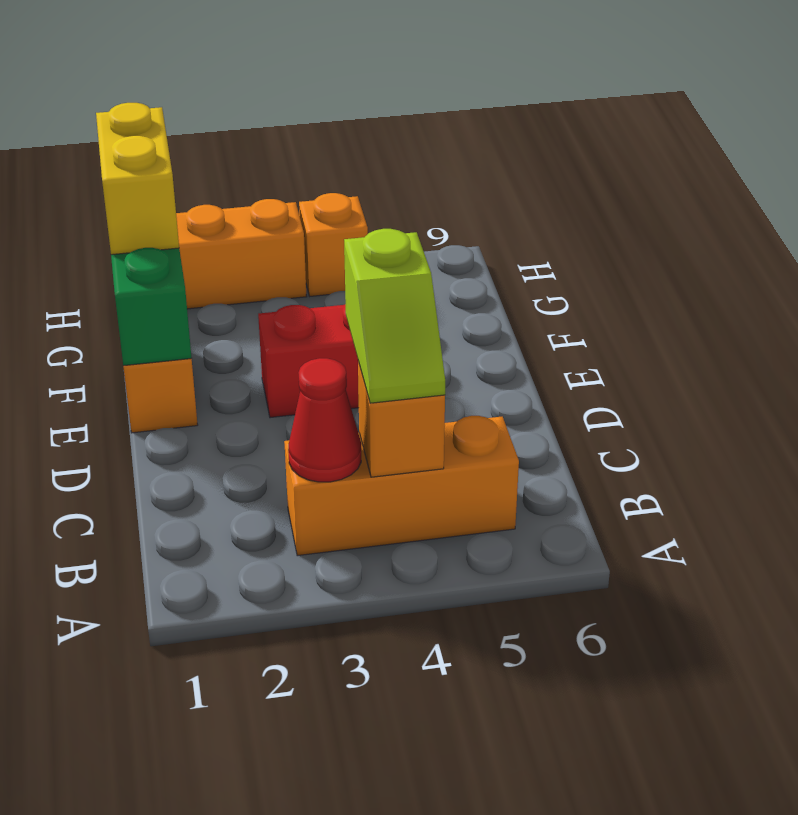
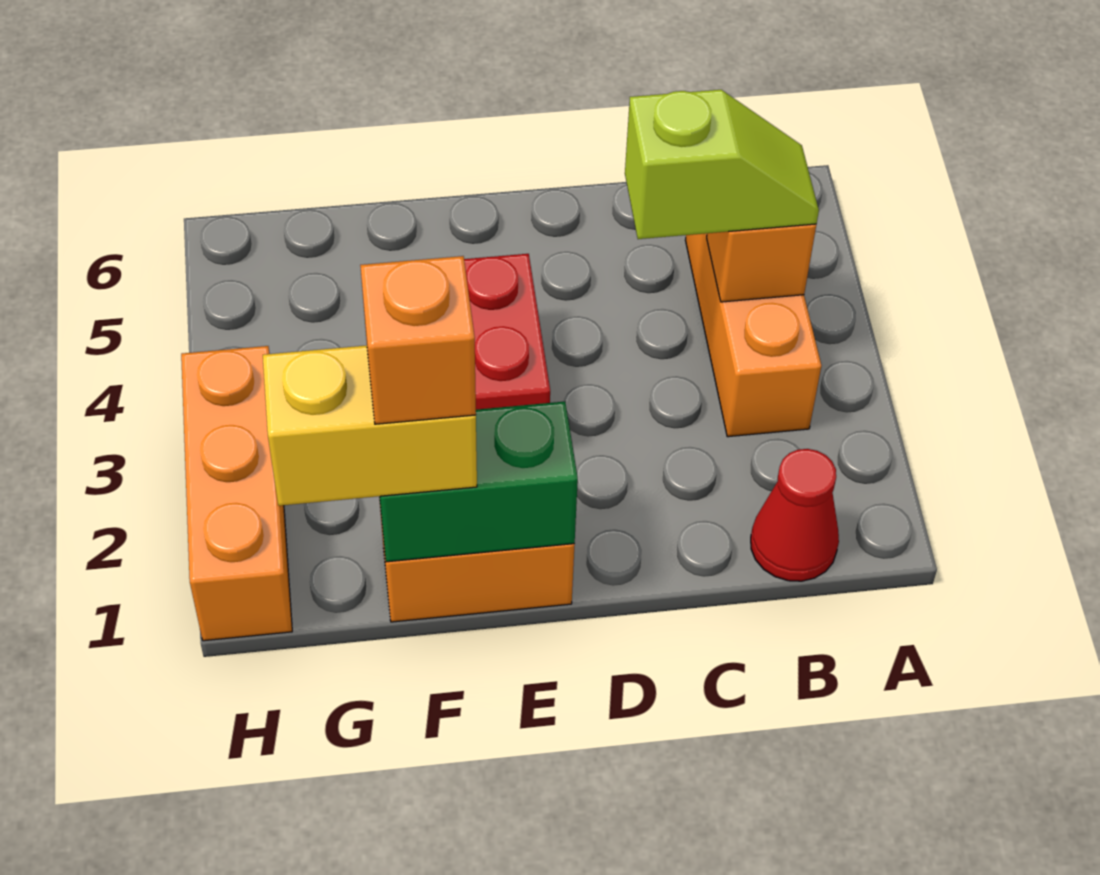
red cone B3 level 2 -> red cone B1 level 1
orange brick H4 level 1 -> orange brick F1 level 4

